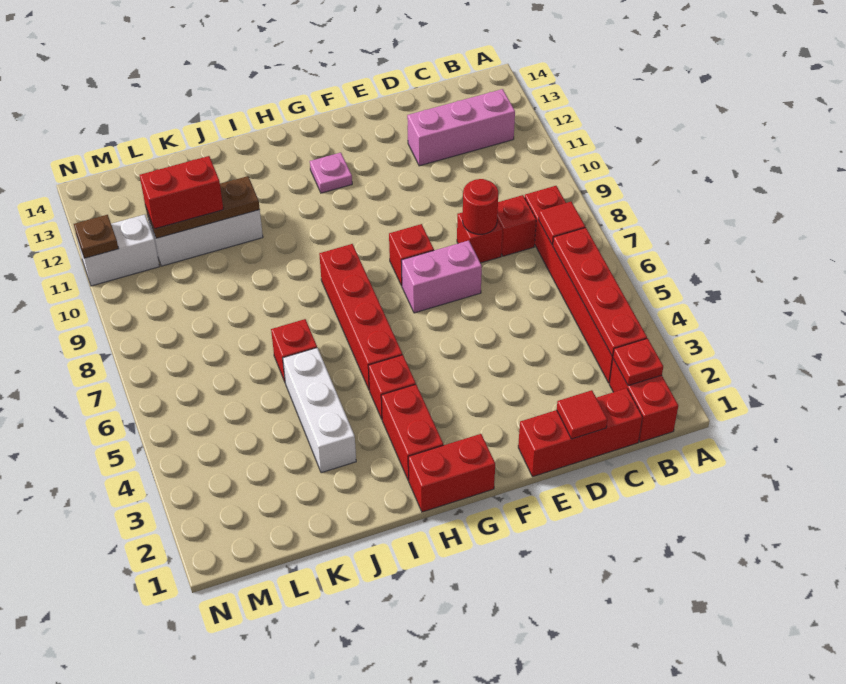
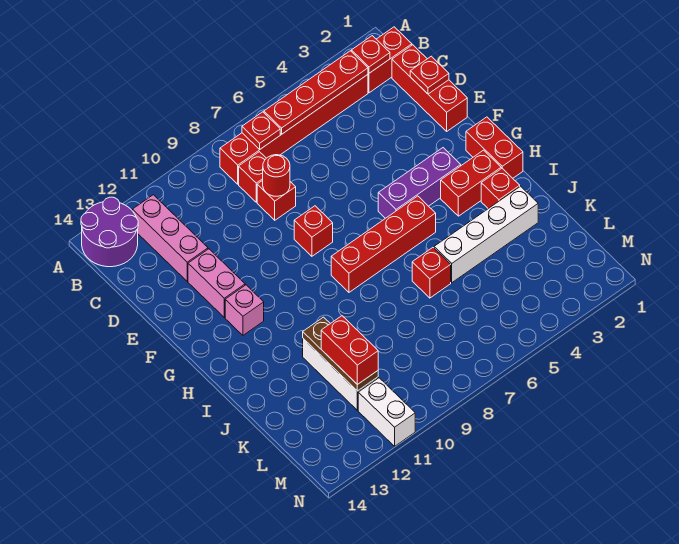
none -> purple round brick A13:B14 level 1
red tile B7 level 2 -> red plate B7 level 2
red tile D1 level 2 -> red plate D1 level 2
pink brick E7:F7 level 1 -> pink brick E12:F12 level 1
none -> purple brick G3:G5 level 1
pink plate G12 level 1 -> pink brick G12 level 1
red brick H4 level 1 -> red brick I2 level 1
white brick J3:J5 level 1 -> white brick J2:J5 level 1
brown plate N11 level 2 -> none

